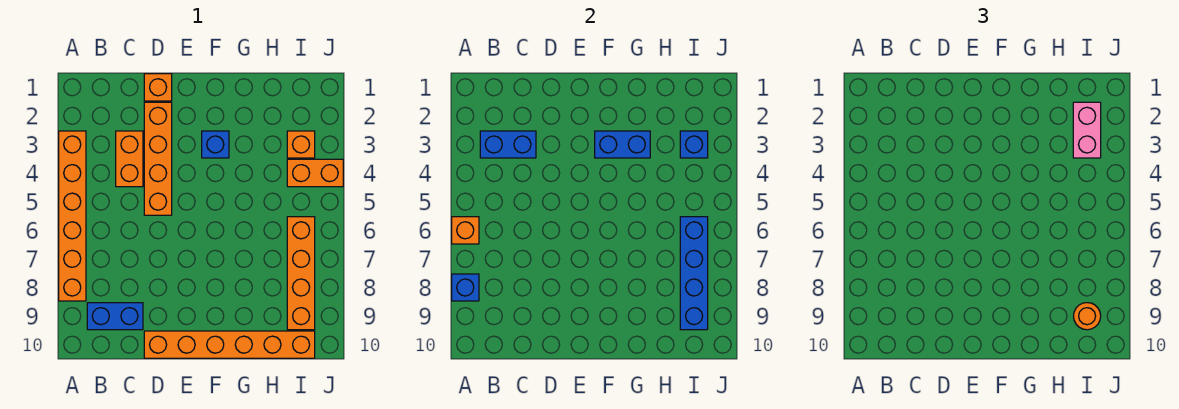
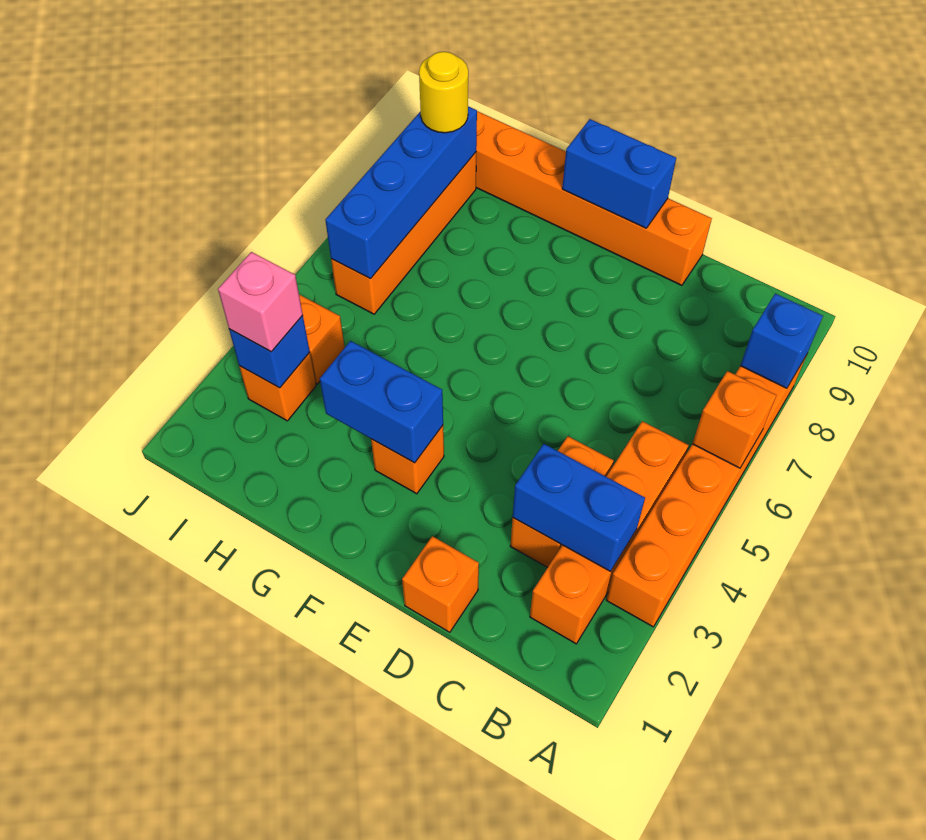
blue brick B9:C9 level 1 -> blue brick E10:F10 level 2
orange brick D2:D5 level 1 -> orange brick B2:B5 level 1
blue brick F3 level 1 -> orange brick F3 level 1
pink brick I2:I3 level 3 -> pink brick I3 level 3
orange round brick I9 level 3 -> yellow round brick I9 level 3

